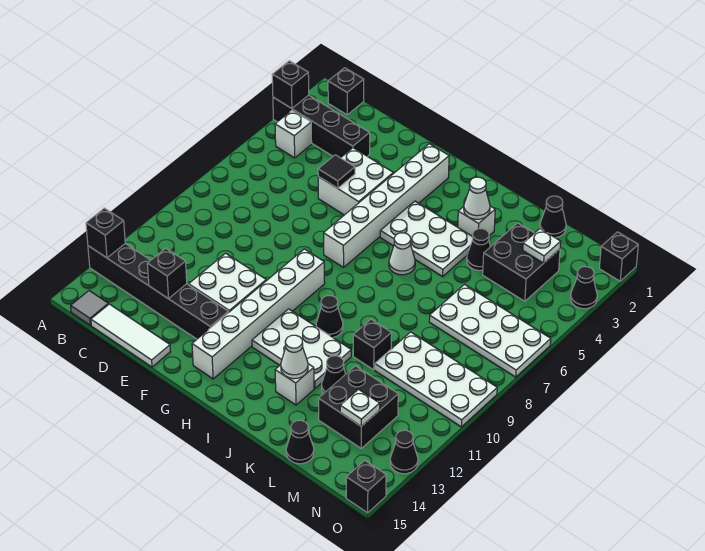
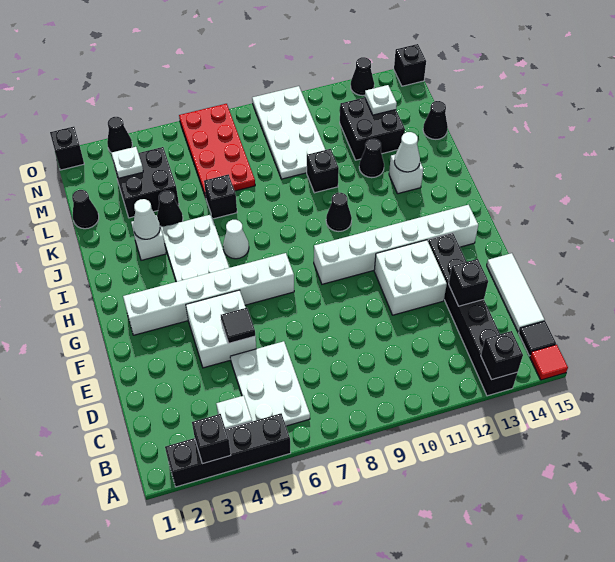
black brick A3:D3 level 1 -> black brick A2:A5 level 1
none -> red tile A15 level 1
black brick B1 level 1 -> black brick K6 level 1
grey tile B15 level 1 -> black tile B15 level 1
white plate H11:J12 level 1 -> white plate B5:D6 level 1
white plate L6:O7 level 1 -> red plate L6:O7 level 1

